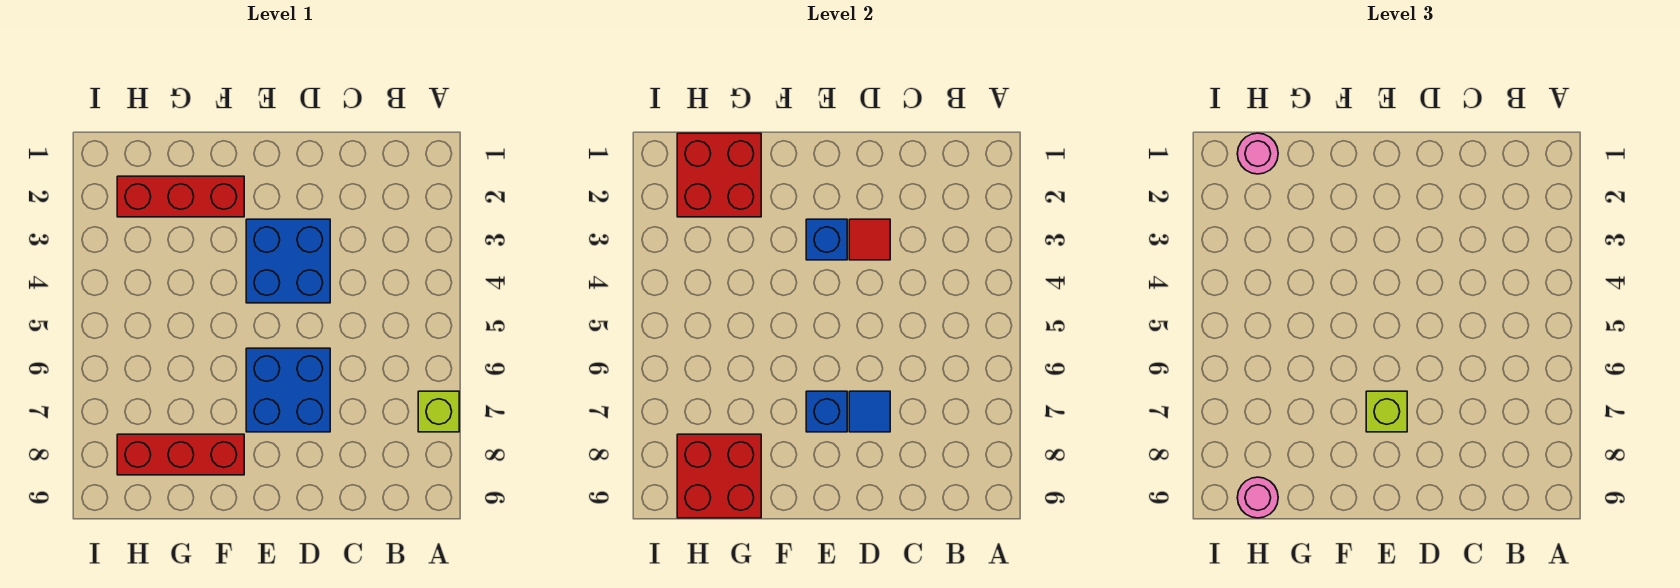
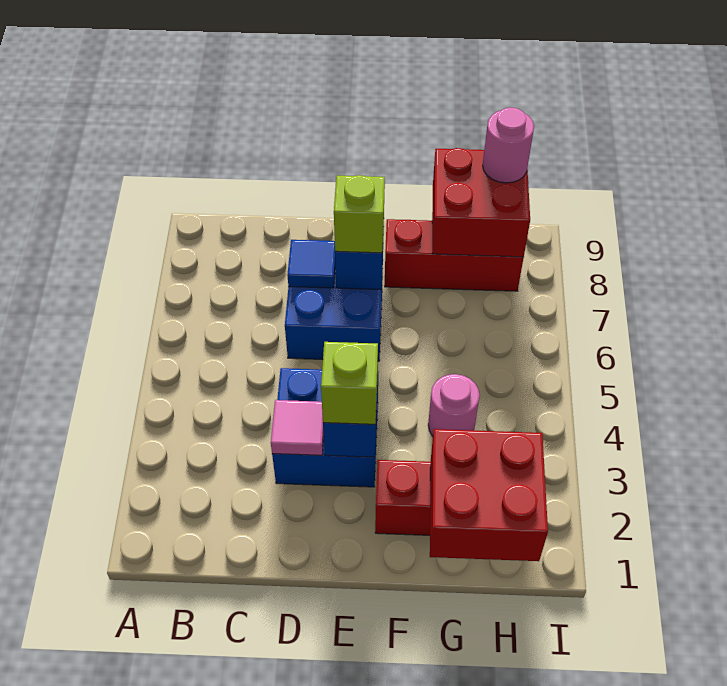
lime brick A7 level 1 -> lime brick E3 level 3
red tile D3 level 2 -> pink tile D3 level 2
pink round brick H1 level 3 -> pink round brick G4 level 1

